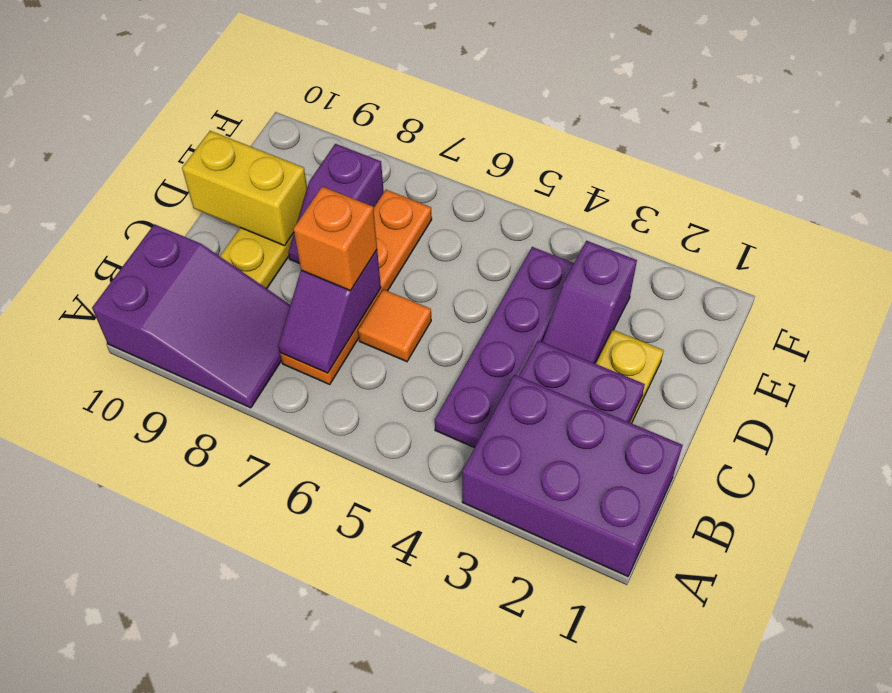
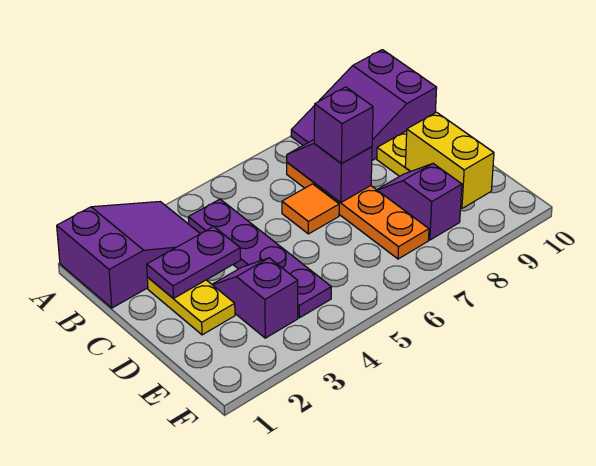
purple brick A1:B3 level 1 -> purple slope A1:B3 level 1 top 1
orange brick C7 level 3 -> purple brick C7 level 3
yellow brick D9:D10 level 2 -> yellow brick D9:E9 level 2

